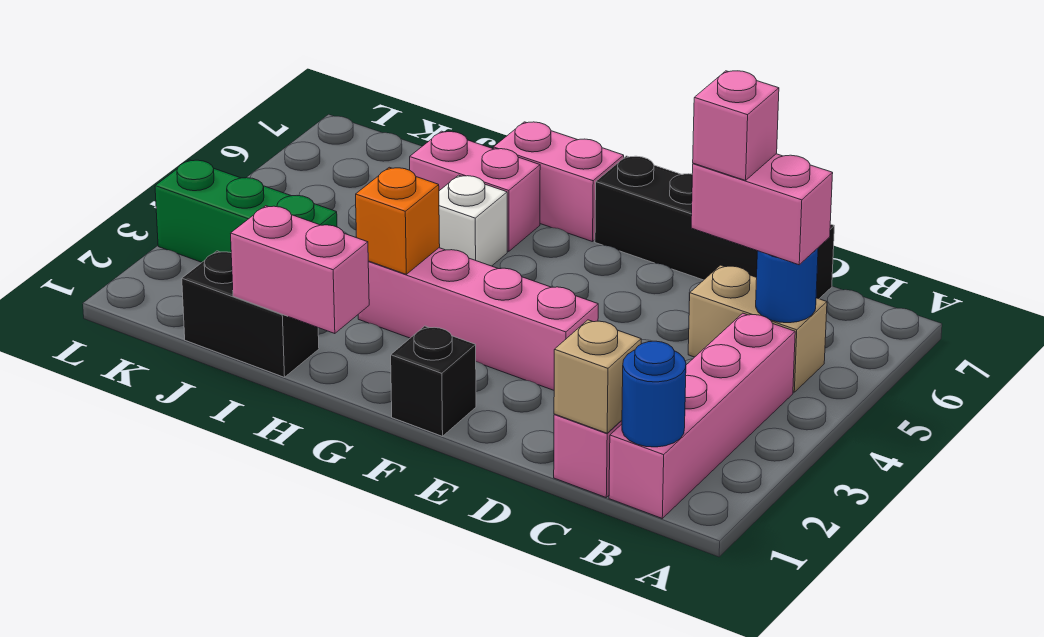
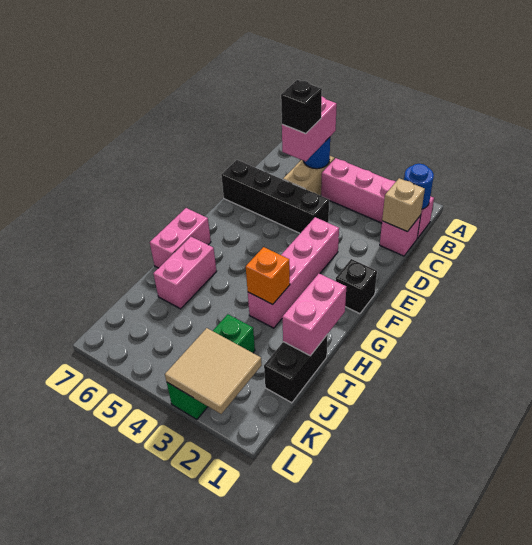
pink brick C5 level 4 -> black brick C5 level 4
black brick C7:F7 level 1 -> black brick D4:D7 level 1
white brick H5 level 1 -> none
none -> tan tile K2:L3 level 2

